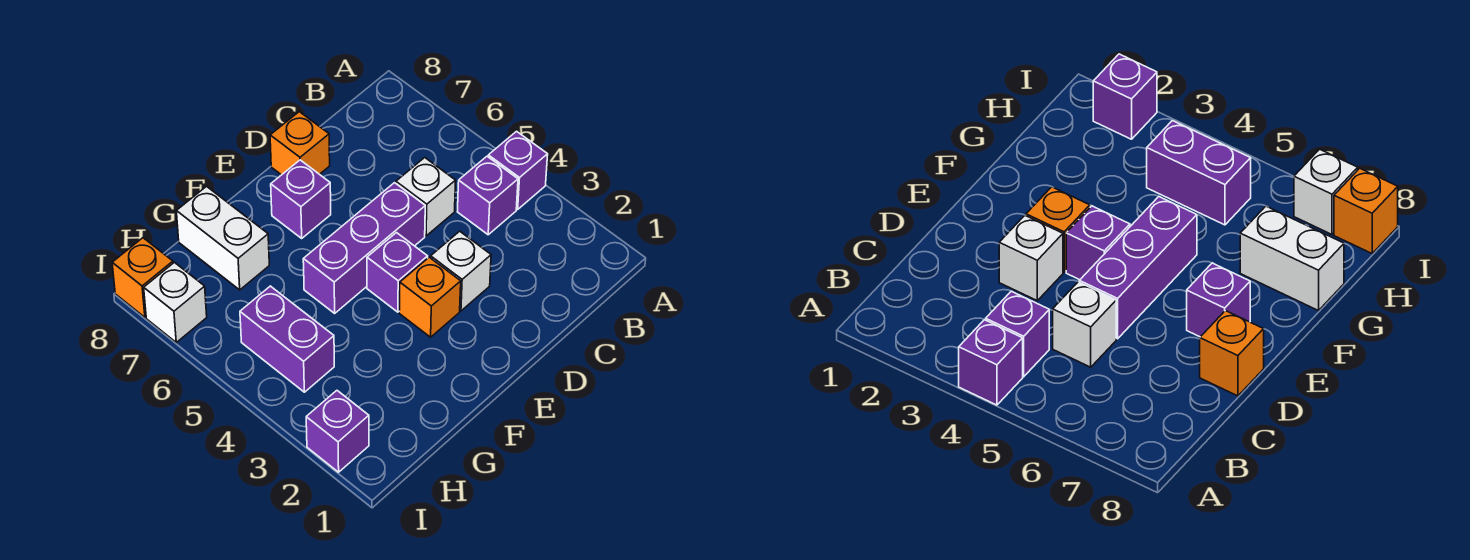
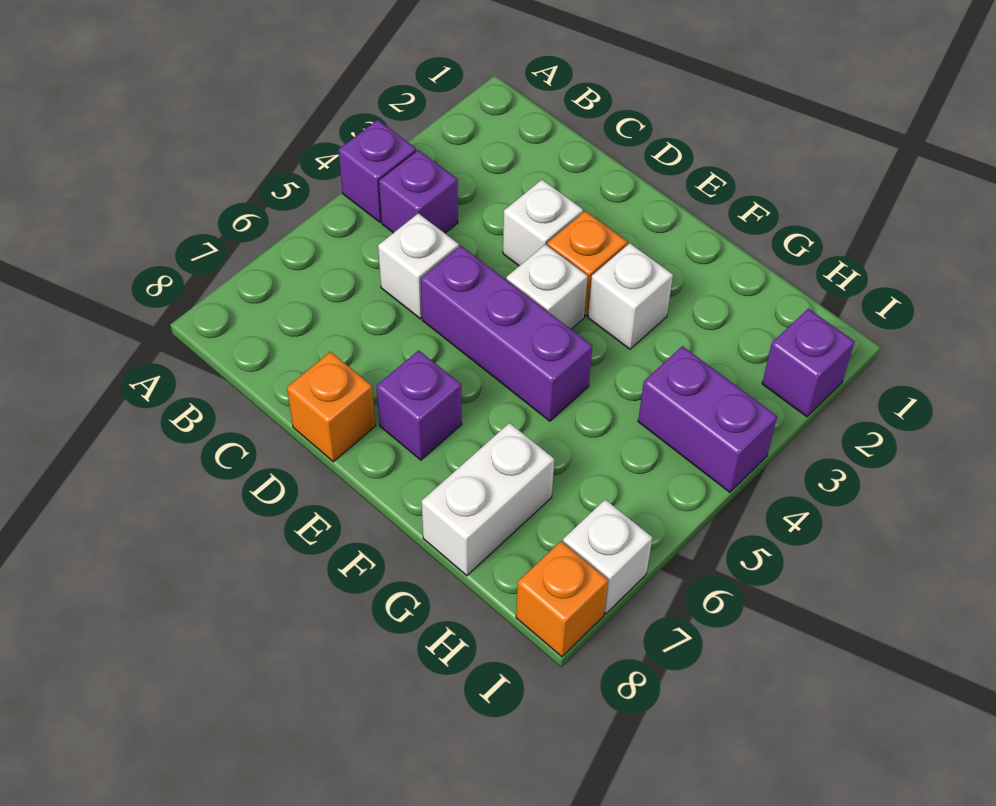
purple brick E4 level 1 -> white brick E4 level 1
none -> white brick F3 level 1
purple brick H4:H5 level 1 -> purple brick H4:I4 level 1

